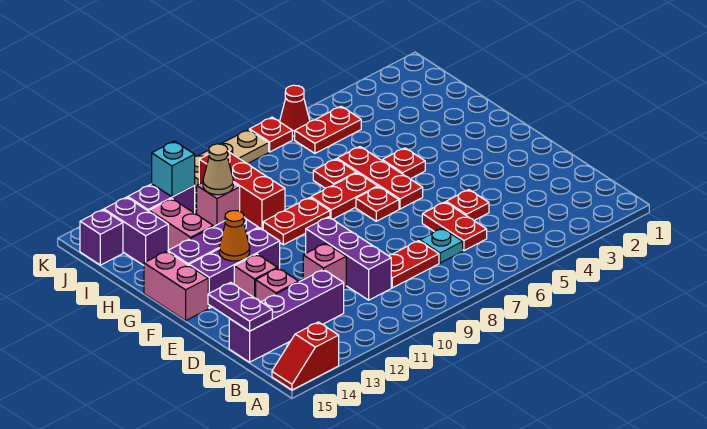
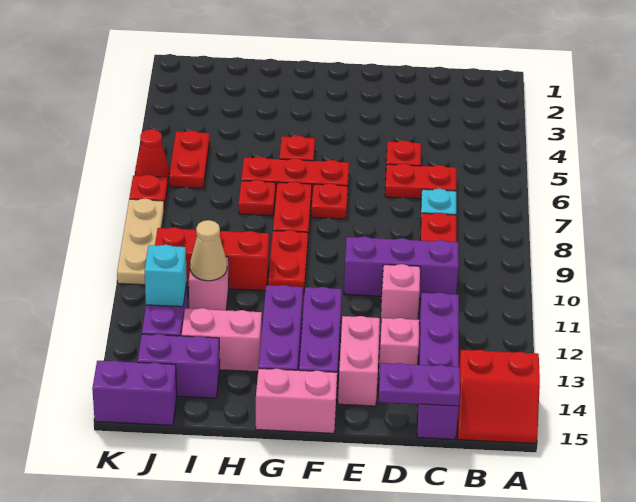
red slope A14:A15 level 1 top 14 -> red slope A14:B15 level 1 top 14
pink brick E13 level 1 -> pink brick E13:E14 level 1
orange cone F13 level 2 -> none
purple brick J15 level 1 -> purple brick J15:K15 level 1

